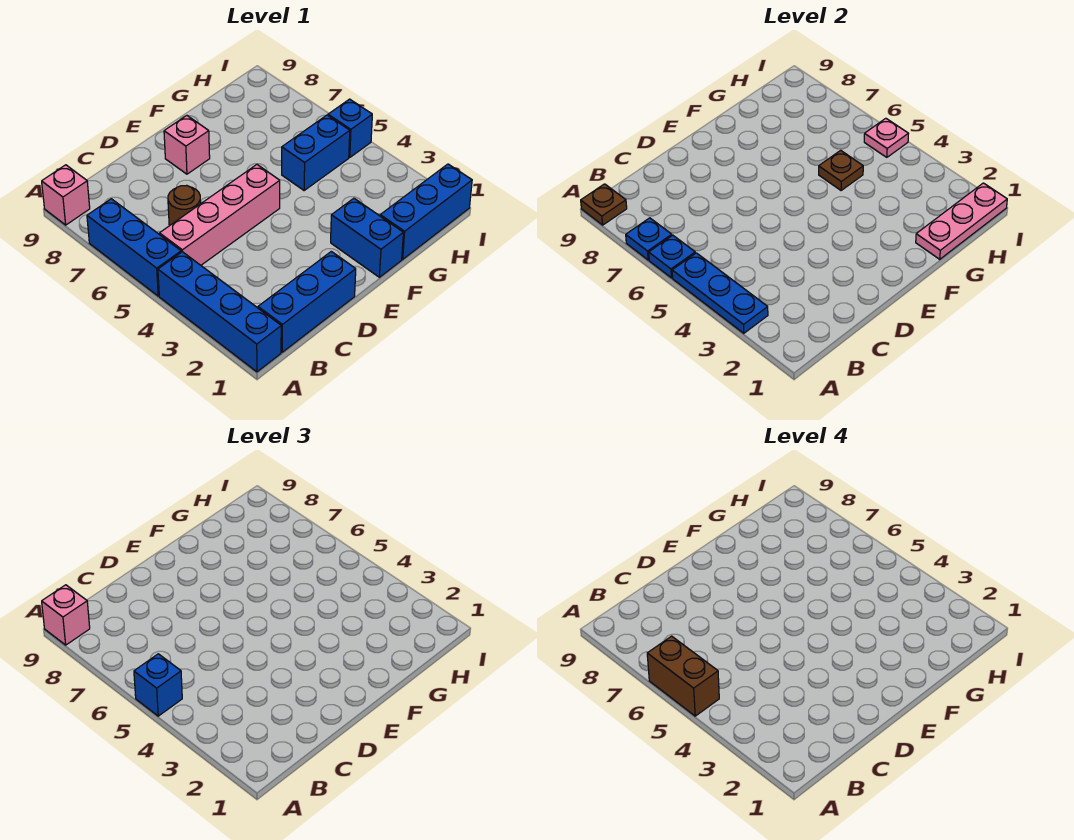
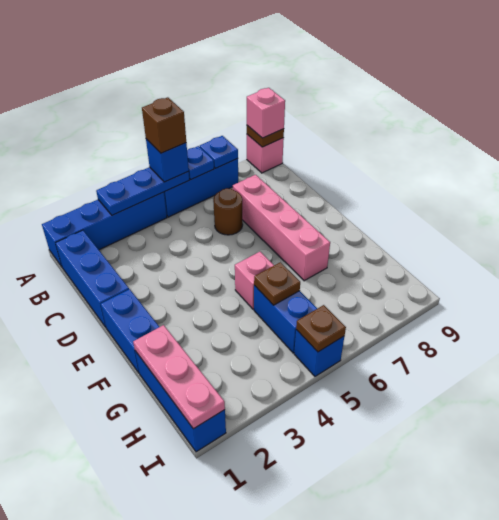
brown brick A5:A6 level 4 -> brown brick A5 level 4
pink brick B5:E5 level 1 -> pink brick C7:F7 level 1
pink brick E8 level 1 -> pink brick F5 level 1
blue brick F1:F2 level 1 -> blue brick E1:F1 level 1
pink plate I5 level 2 -> brown plate I5 level 2

